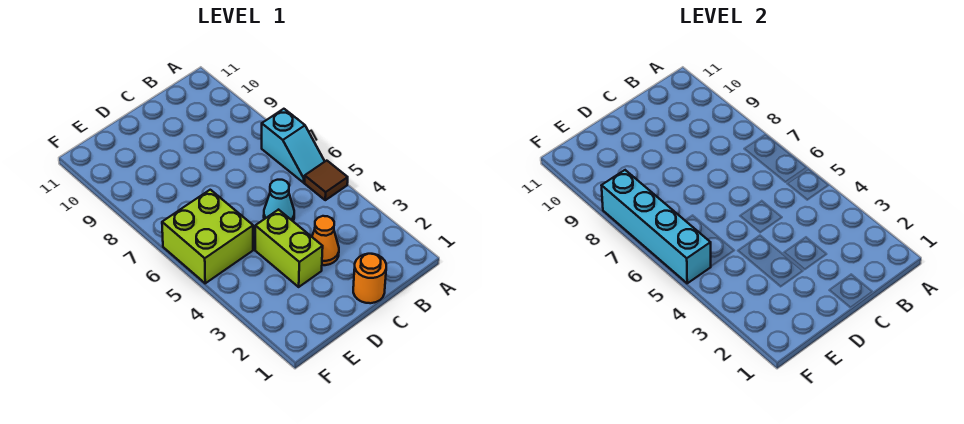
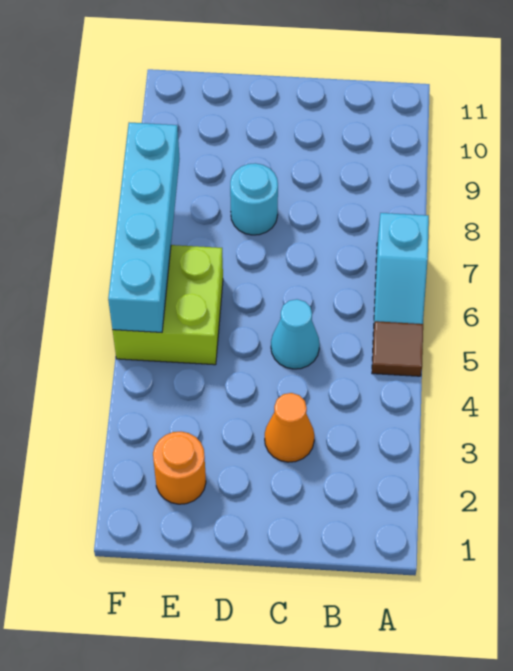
orange round brick C1 level 1 -> orange round brick E2 level 1
lime brick D3:D4 level 1 -> none
none -> cyan round brick D8 level 1

